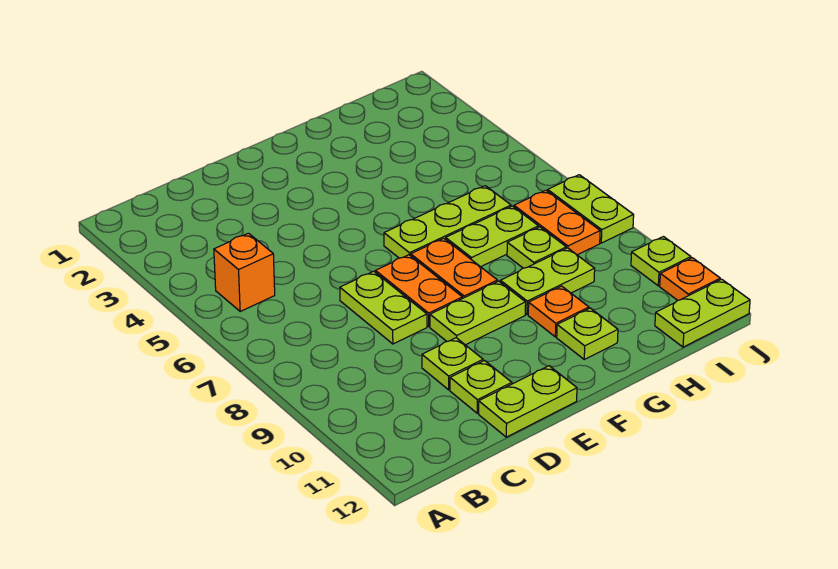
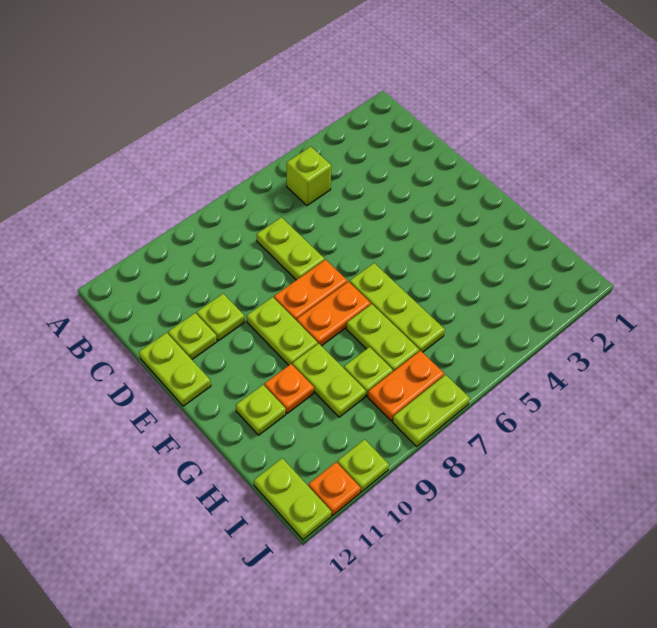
orange brick B5 level 1 -> lime brick B5 level 1
lime plate D7:D8 level 1 -> lime plate C7:D7 level 1

